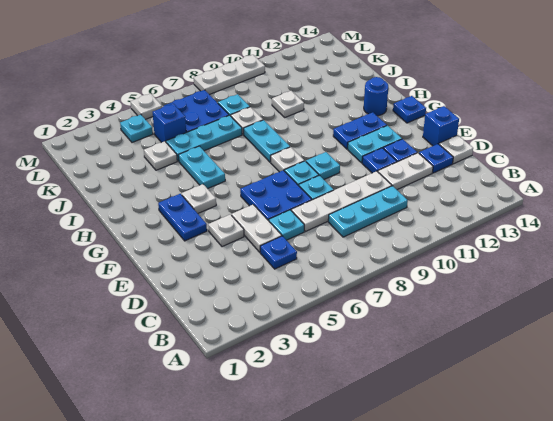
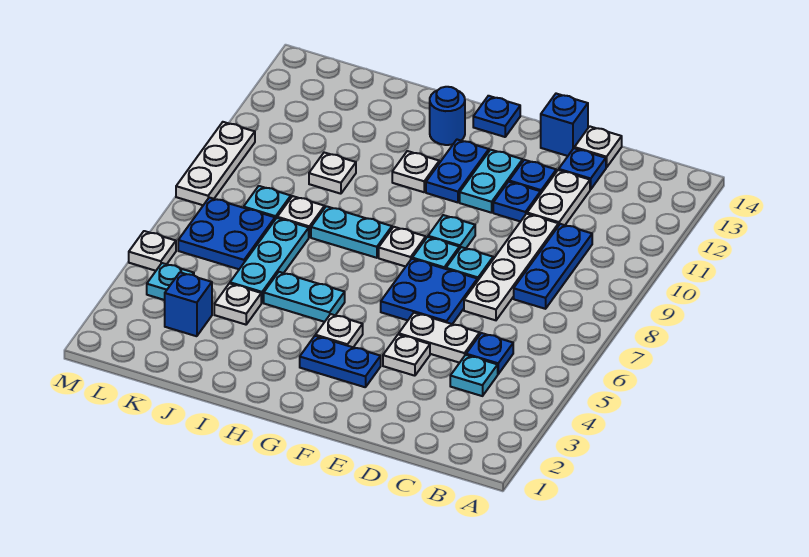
cyan plate C8:C10 level 1 -> blue plate C8:C10 level 1
cyan plate D6 level 1 -> cyan plate C4 level 1
none -> white plate H11 level 1
blue brick K5 level 1 -> blue brick K3 level 1

